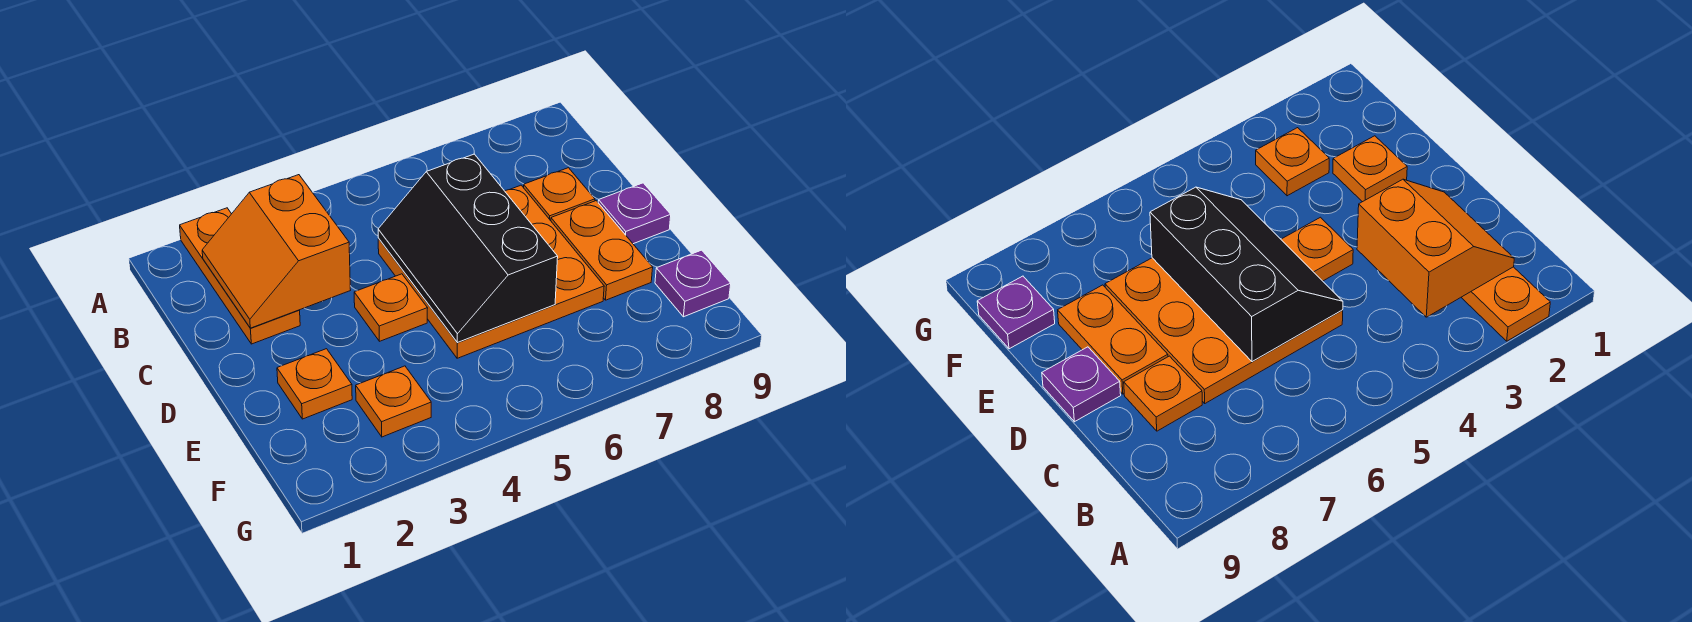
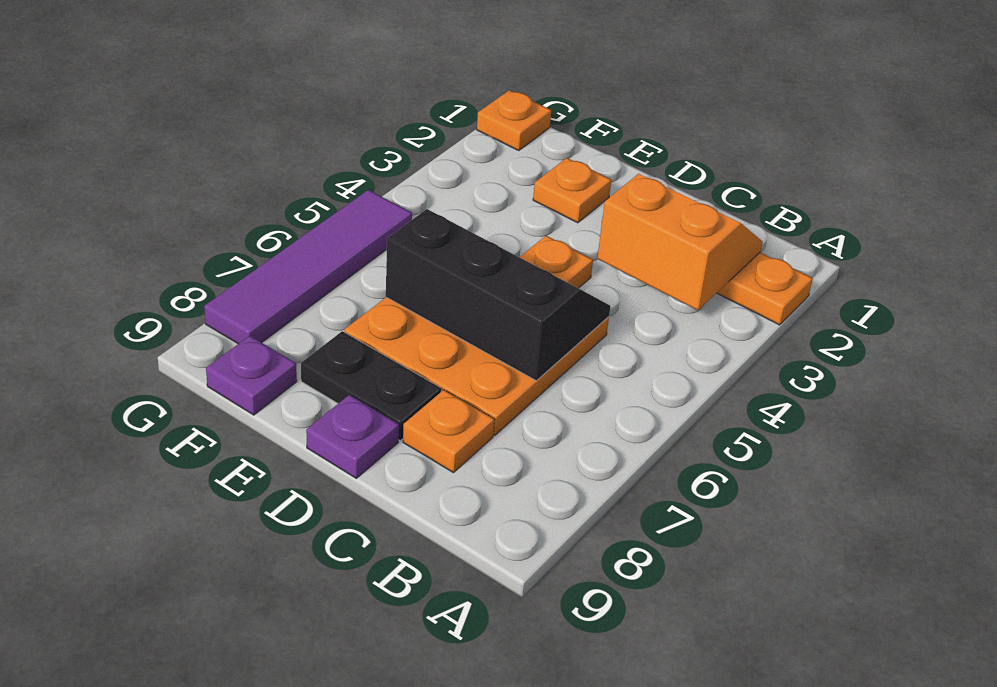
orange plate D8:E8 level 1 -> black plate D8:E8 level 1
orange plate F3 level 1 -> orange plate G1 level 1
none -> purple tile G5:G8 level 1

